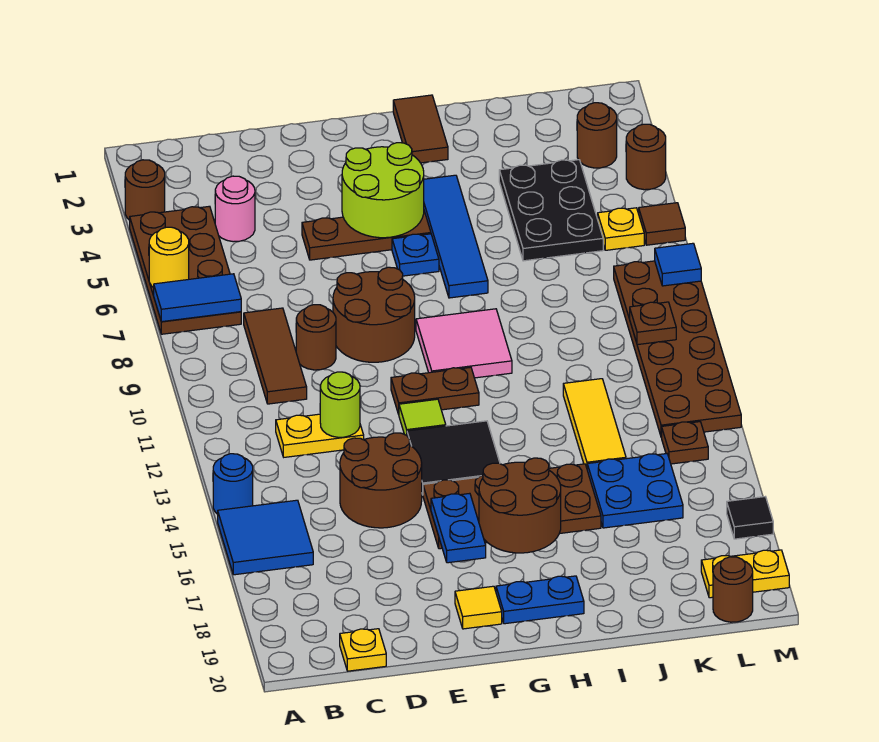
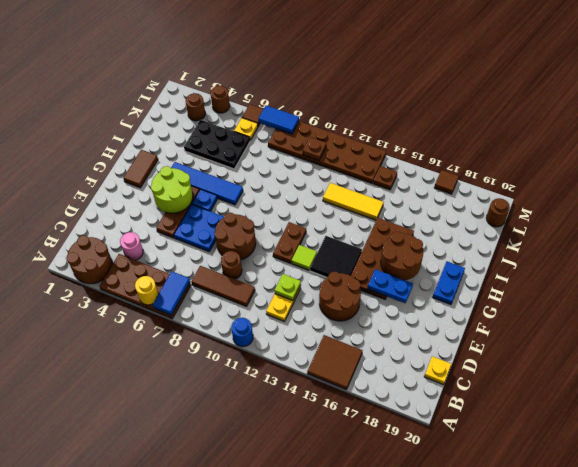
brown round brick A3 level 1 -> brown round brick A2:B3 level 1
blue round brick A14 level 1 -> blue round brick A11 level 1
blue tile A15:B16 level 1 -> brown tile A15:B16 level 1
lime round brick D12 level 2 -> lime plate D12 level 2
yellow tile F19 level 1 -> none
pink tile G9:H10 level 1 -> none
brown tile H1:H2 level 1 -> brown tile G2:H2 level 1
blue plate J15:K16 level 1 -> blue plate E6:F7 level 1
yellow plate L19:M19 level 1 -> none
blue tile M8 level 2 -> blue tile M7:M8 level 2
black tile M17 level 1 -> brown tile M17 level 1

